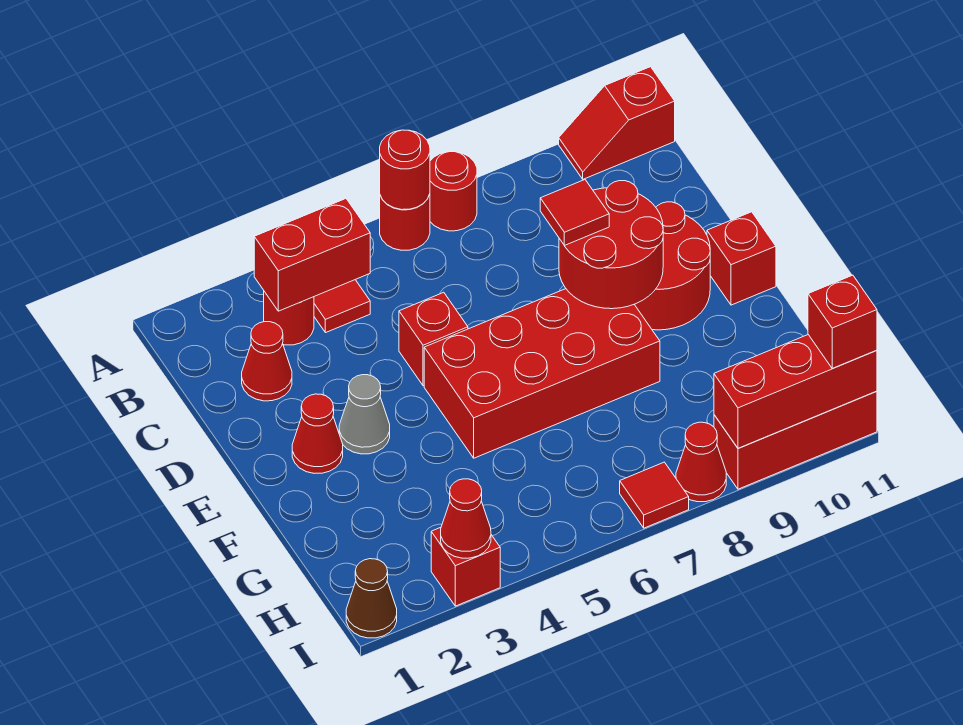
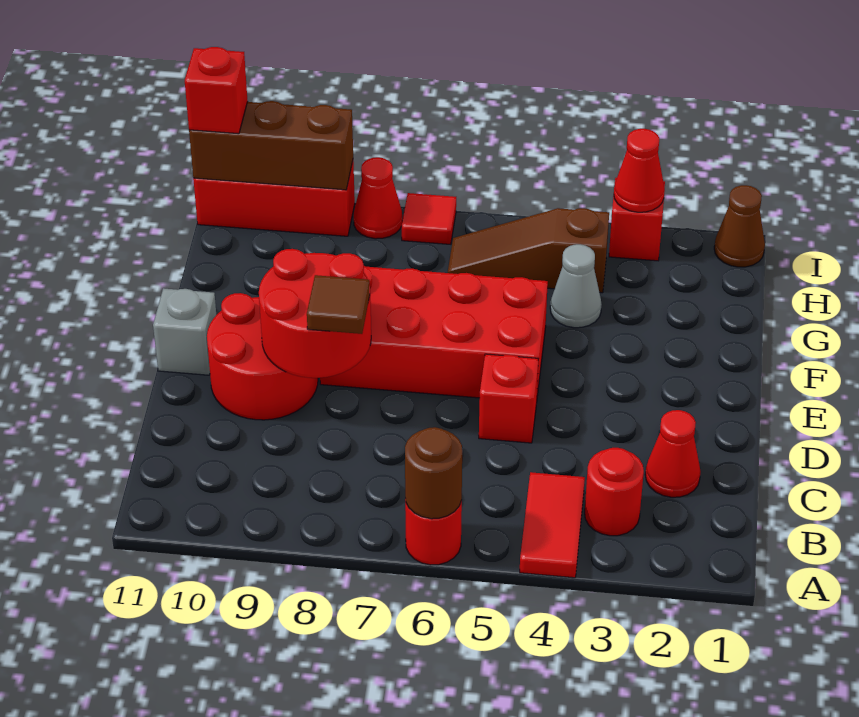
red round brick A6 level 2 -> brown round brick A6 level 2
red round brick A7 level 1 -> none
red slope A10:A11 level 1 top 11 -> none
red brick B3:B4 level 2 -> none
red tile D8 level 3 -> brown tile D8 level 3
red cone E2 level 1 -> none
grey cone E3 level 1 -> grey cone G4 level 1
red brick E11 level 1 -> grey brick E11 level 1
none -> brown slope H4:H6 level 1 top 4
red brick I9:I11 level 2 -> brown brick I9:I11 level 2

